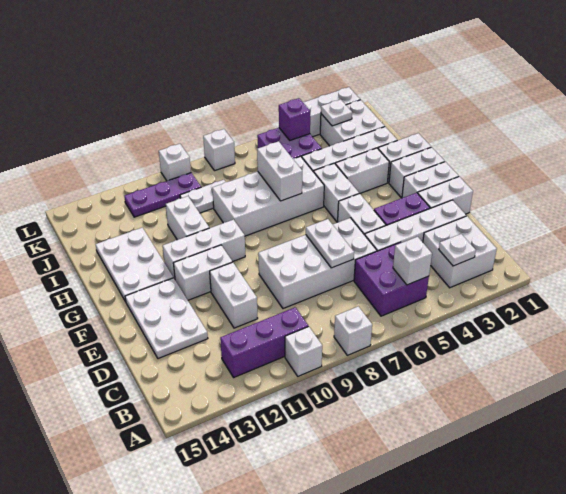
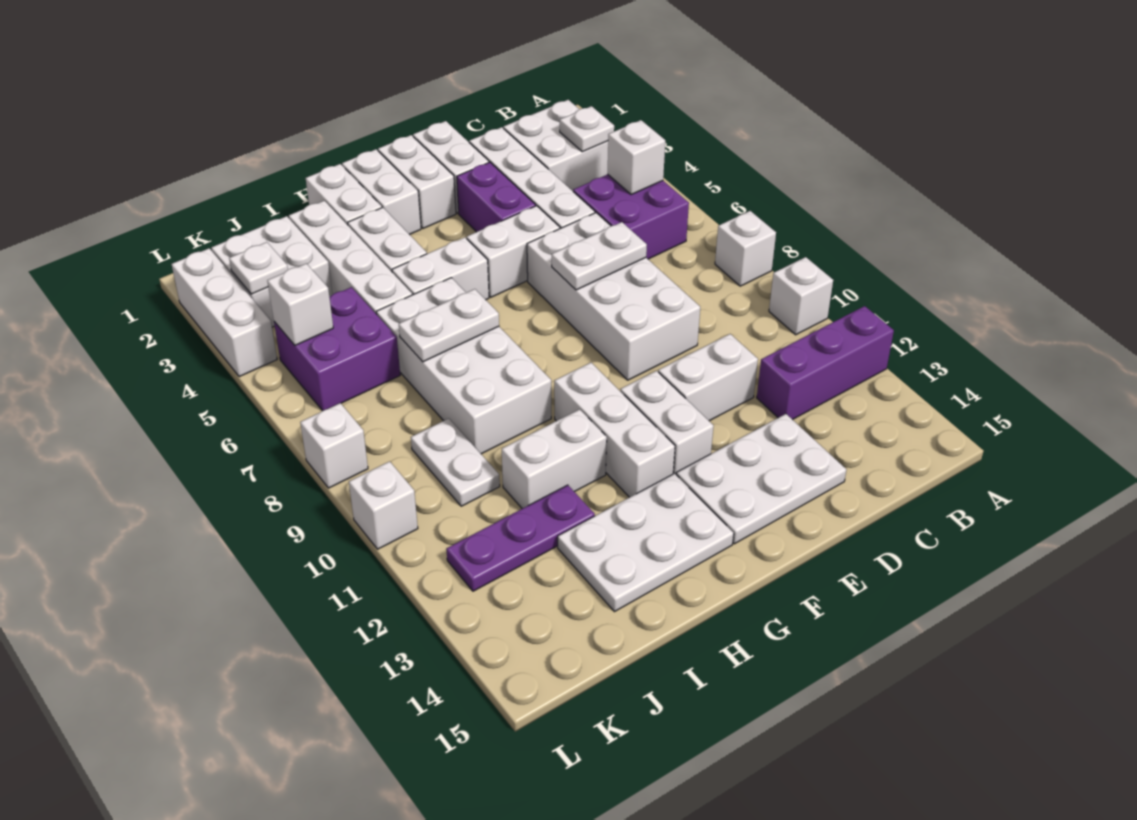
purple brick B10:B12 level 1 -> purple brick A12:C12 level 1
white brick H7:I7 level 2 -> white plate H7:I7 level 2
purple brick K5 level 2 -> white brick K5 level 2
purple plate K10:K12 level 1 -> purple plate I12:K12 level 1

